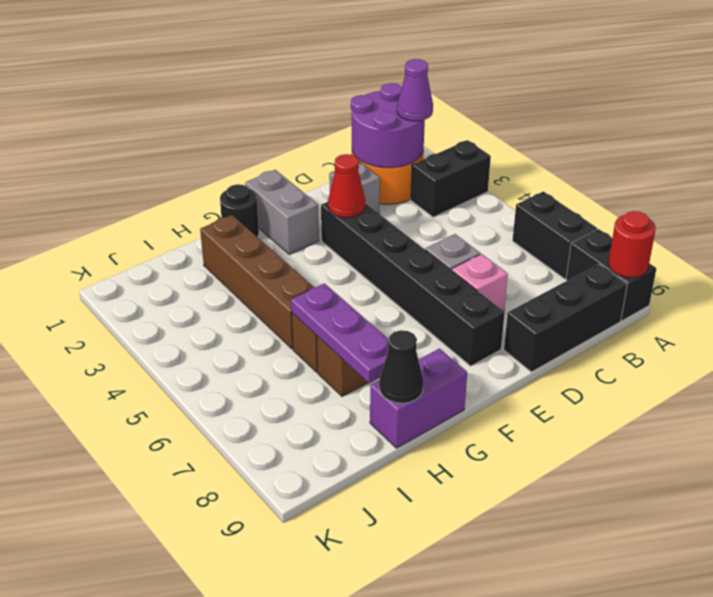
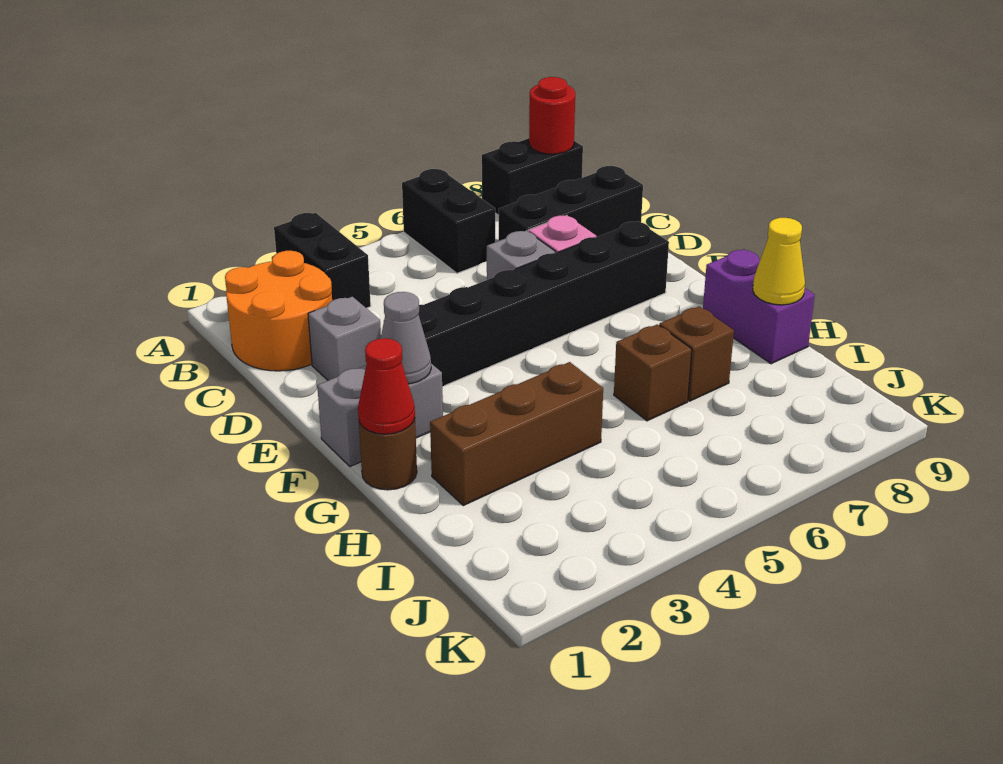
black brick A6:A7 level 1 -> black brick A6:B6 level 1
purple round brick B1:C2 level 2 -> none
purple cone B2 level 3 -> none
black brick B9:D9 level 1 -> black brick C7:C9 level 1
red cone E3 level 2 -> red cone G1 level 2
none -> grey cone F2 level 2
black round brick G1 level 1 -> brown round brick G1 level 1
brown brick H2:H5 level 1 -> brown brick H2:H4 level 1
purple plate H6:H8 level 2 -> none
black cone H9 level 2 -> yellow cone H9 level 2

